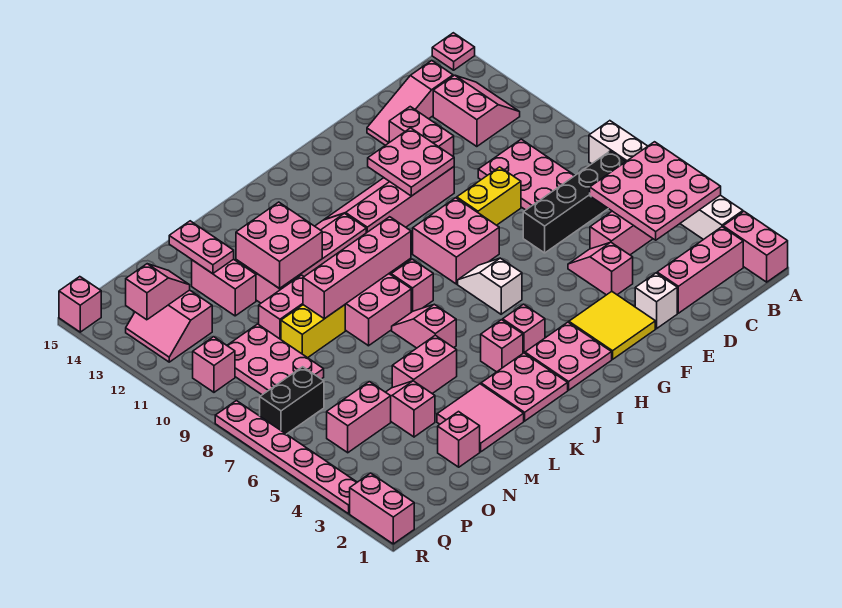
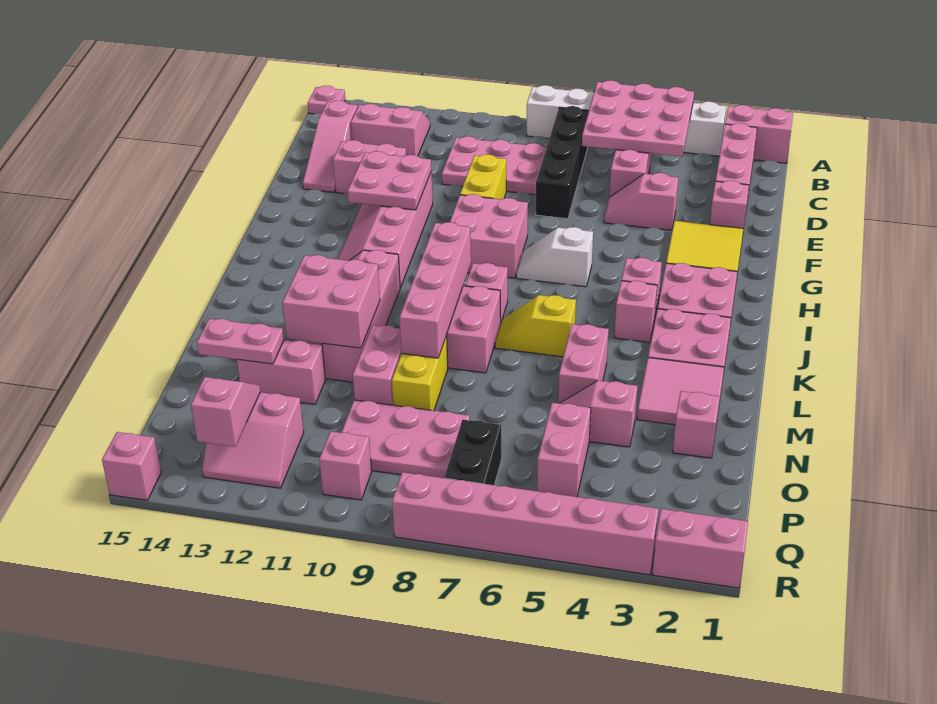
white brick E2 level 1 -> pink brick E2 level 1
pink slope K6:K7 level 1 top 6 -> yellow slope K6:K7 level 1 top 6
pink plate R3:R8 level 1 -> pink brick R3:R8 level 1

